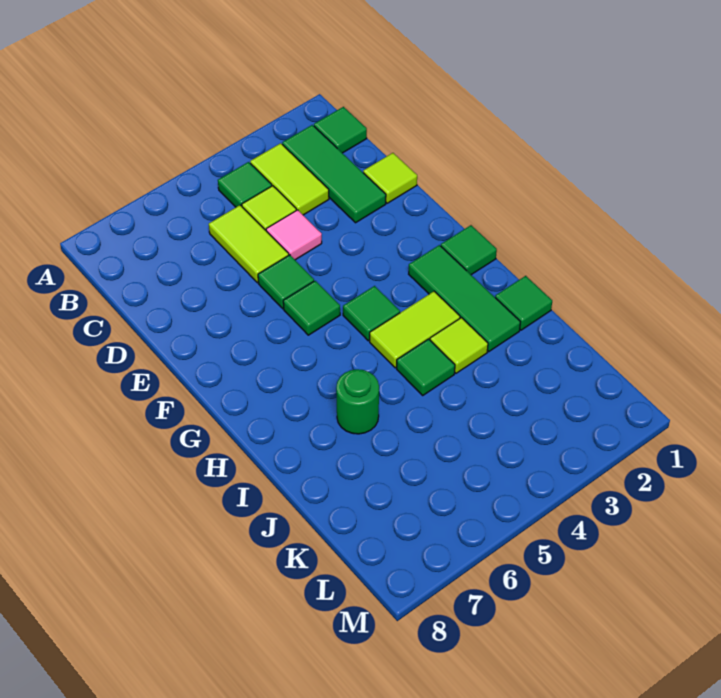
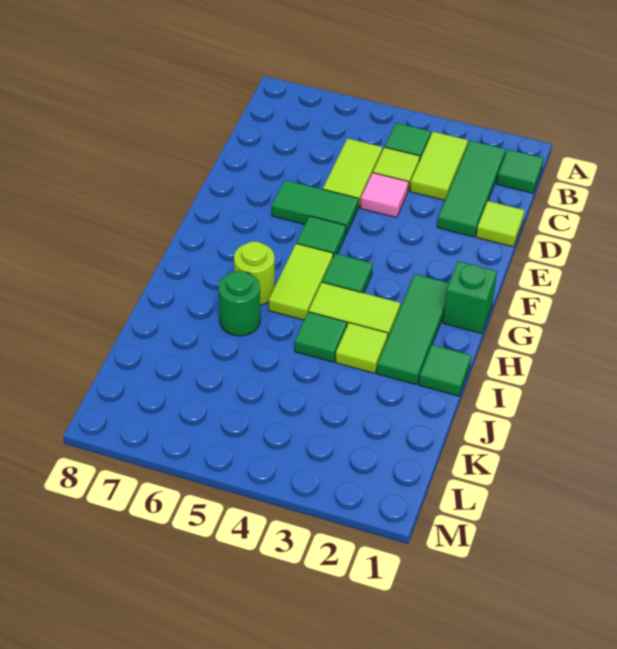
green tile E5 level 1 -> green tile E5:E6 level 1
green tile G1 level 1 -> green brick G1 level 1
none -> lime tile G5:H5 level 1
none -> lime round brick H6 level 1

